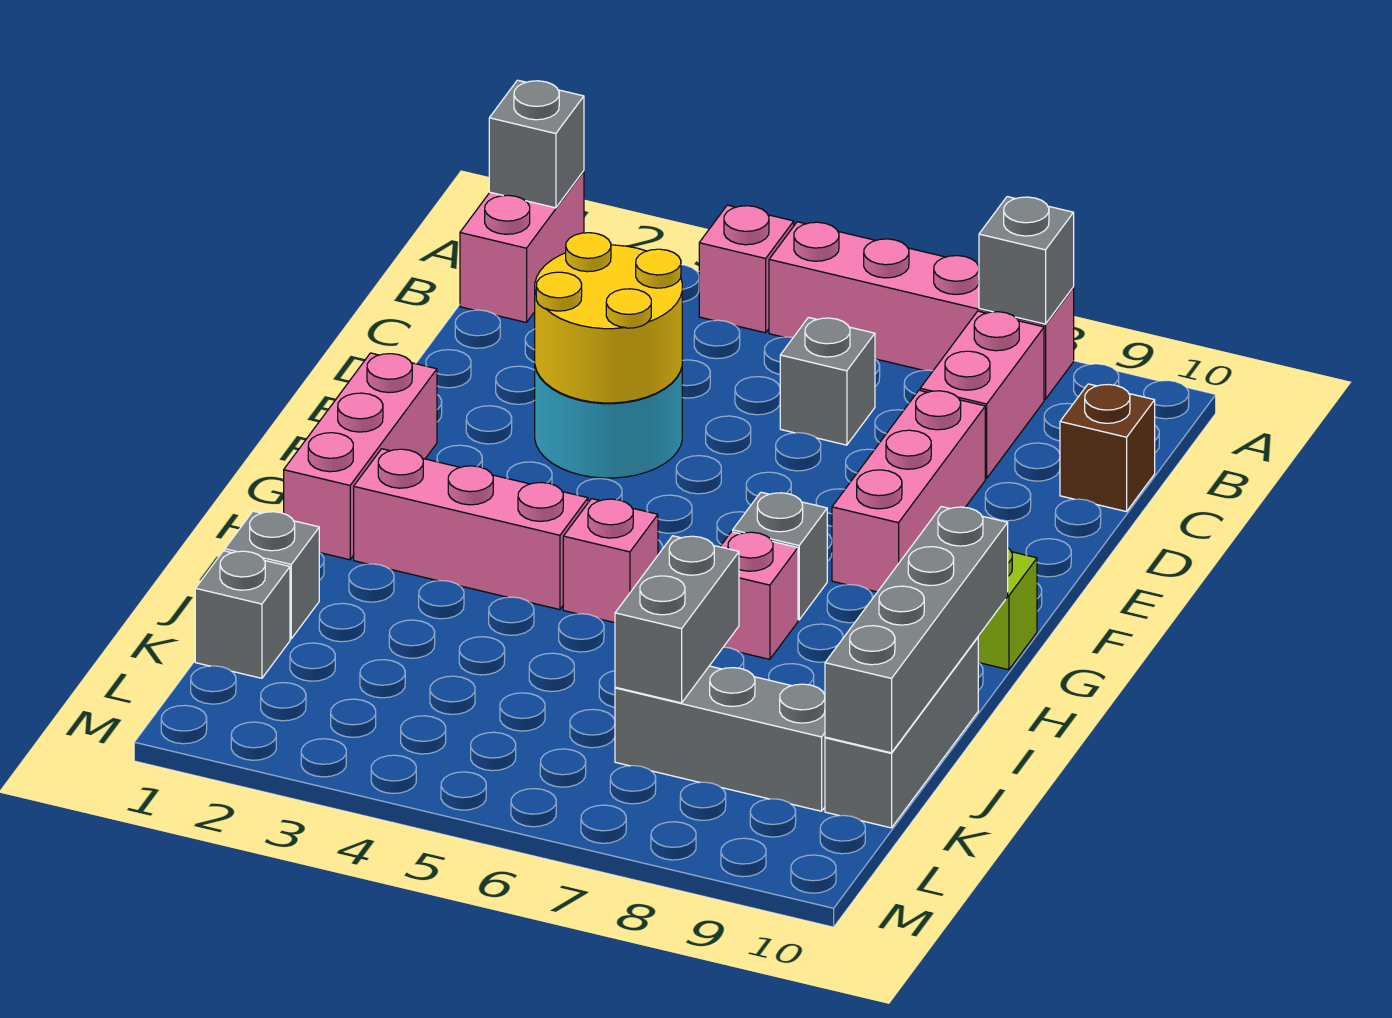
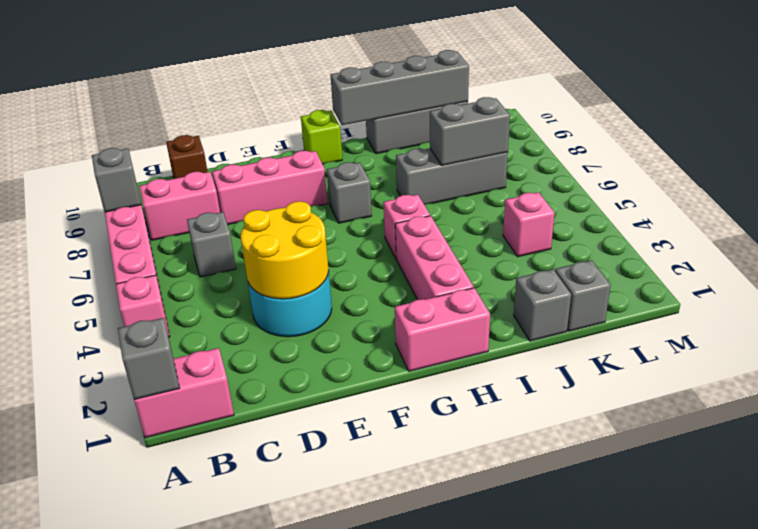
pink brick F1:H1 level 1 -> pink brick G1:H1 level 1
pink brick H7 level 1 -> pink brick K4 level 1
grey brick K7:K9 level 1 -> grey brick I7:K7 level 1

